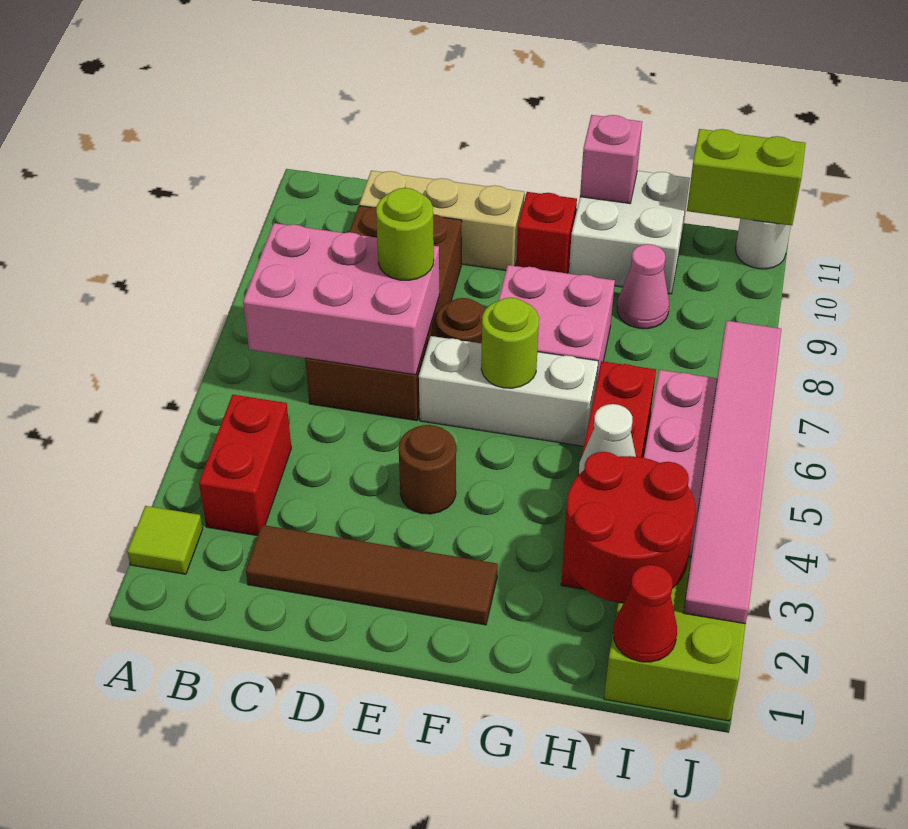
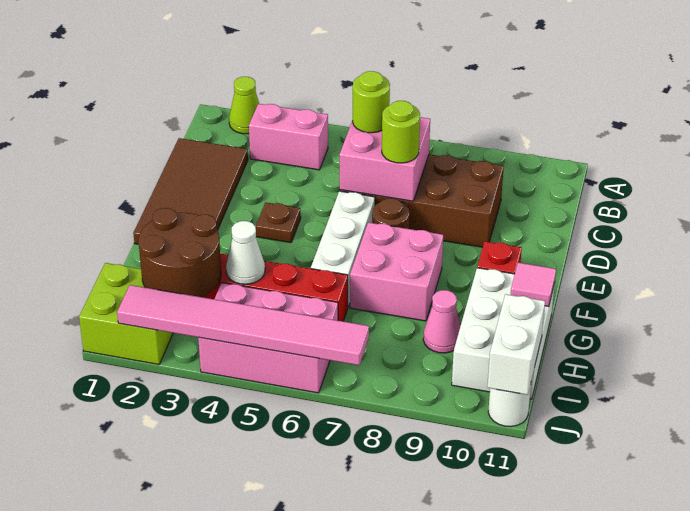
lime tile A2 level 1 -> lime cone A2 level 1
red brick B3:B4 level 1 -> pink brick B3:B4 level 1
pink brick B6:D7 level 2 -> pink brick C6:D7 level 2
brown tile C2:F2 level 1 -> brown tile C1:F2 level 1
tan brick C10:E10 level 1 -> none
brown round brick E4 level 1 -> brown plate E4 level 1
lime round brick F6 level 2 -> lime round brick C6 level 3
white brick G10:H11 level 1 -> white brick G10:I11 level 1
pink brick G11 level 2 -> pink tile G11 level 2
red round brick H2:I3 level 2 -> brown round brick H2:I3 level 2
red cone I1 level 2 -> none
lime brick I11:J11 level 2 -> white brick I11:J11 level 2

